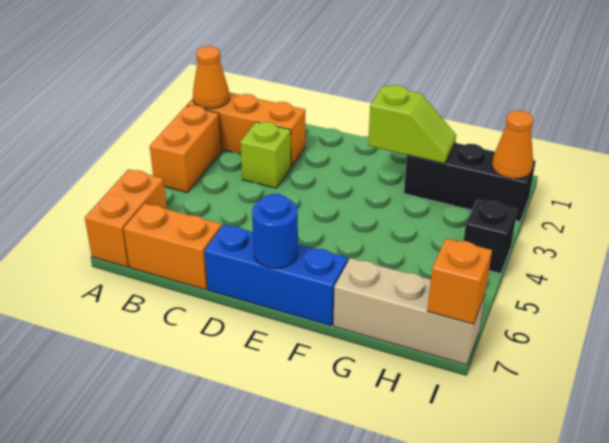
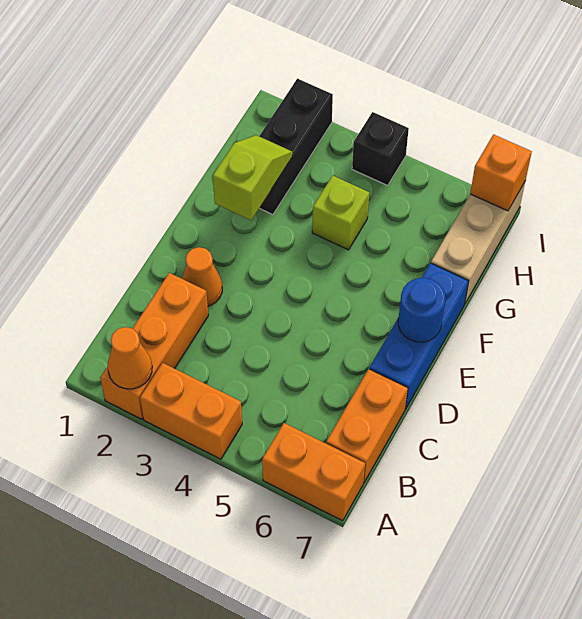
lime brick C3 level 1 -> lime brick G4 level 1
orange cone I2 level 2 -> orange cone D2 level 1

